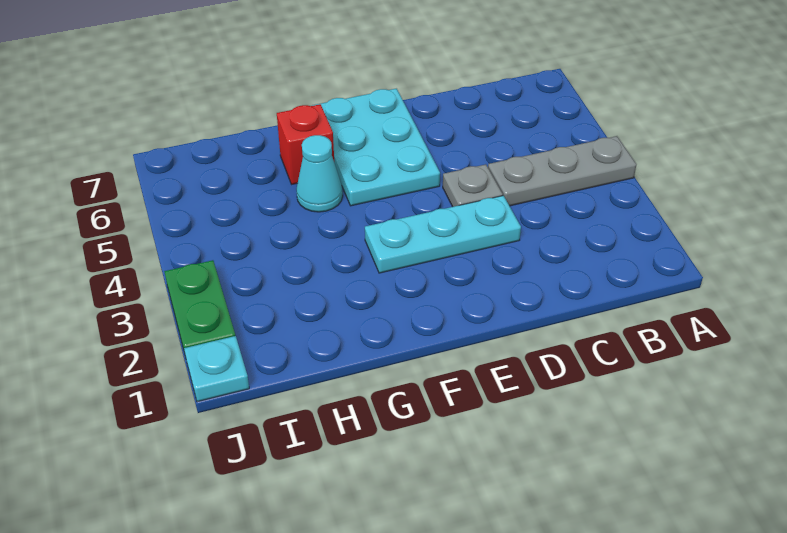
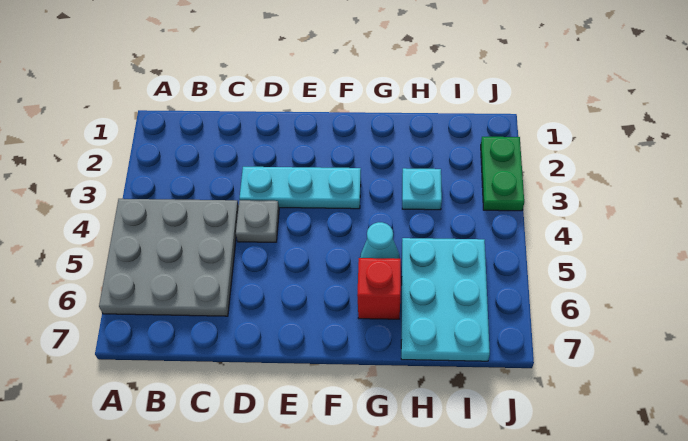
grey plate A4:C4 level 1 -> grey plate A4:C6 level 1
cyan plate E5:F7 level 1 -> cyan plate H5:I7 level 1
cyan plate J1 level 1 -> cyan plate H3 level 1

